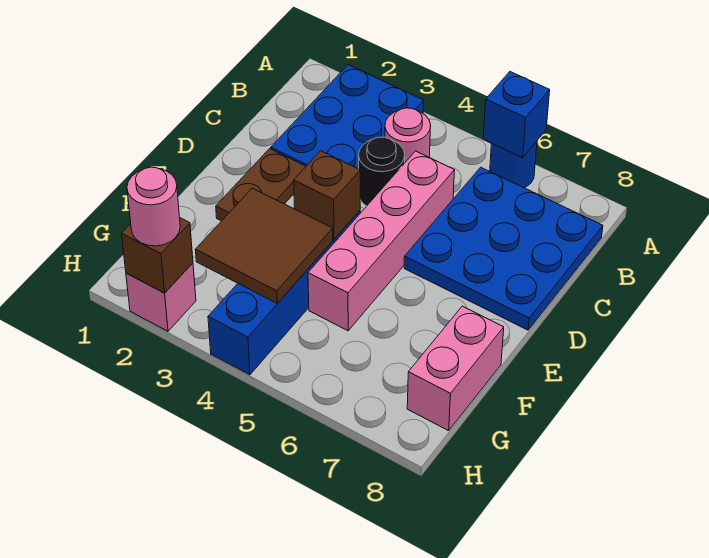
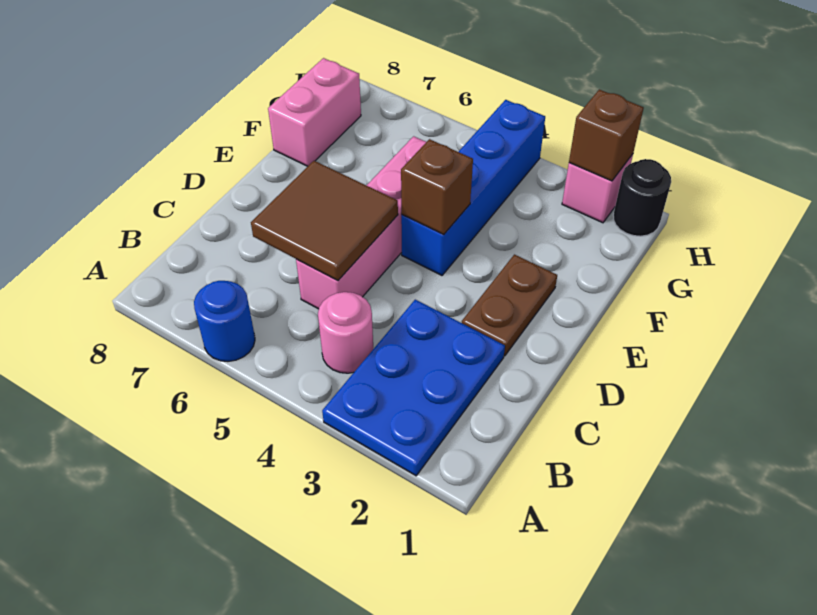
blue brick A6 level 2 -> none
blue plate B6:D8 level 1 -> none
black round brick C4 level 1 -> black round brick H1 level 1
brown tile F3:G4 level 2 -> brown tile C5:D6 level 2
pink round brick H2 level 3 -> none

